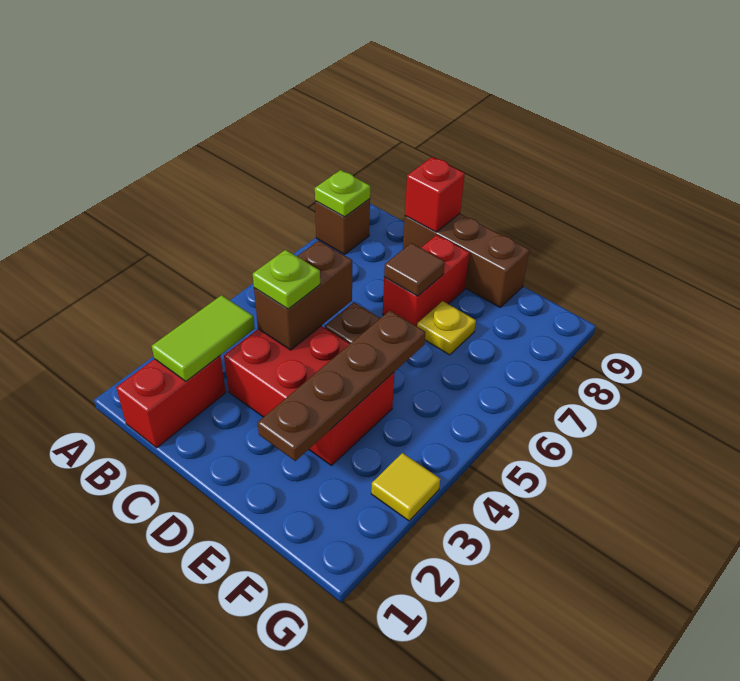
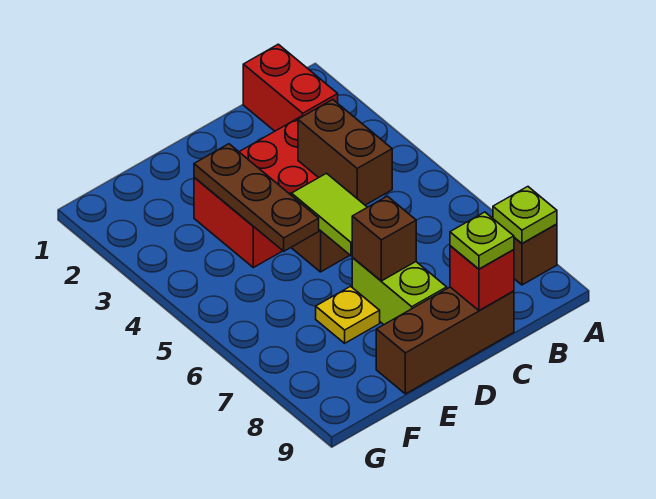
lime tile B2:B3 level 2 -> lime tile D5:D6 level 2
lime plate C4 level 3 -> lime plate C9 level 3
red brick D7:D8 level 1 -> lime brick D7:D8 level 1
brown tile D7 level 2 -> brown brick D7 level 2
brown plate E2:E5 level 2 -> brown plate E3:E5 level 2
yellow tile G3 level 1 -> none

